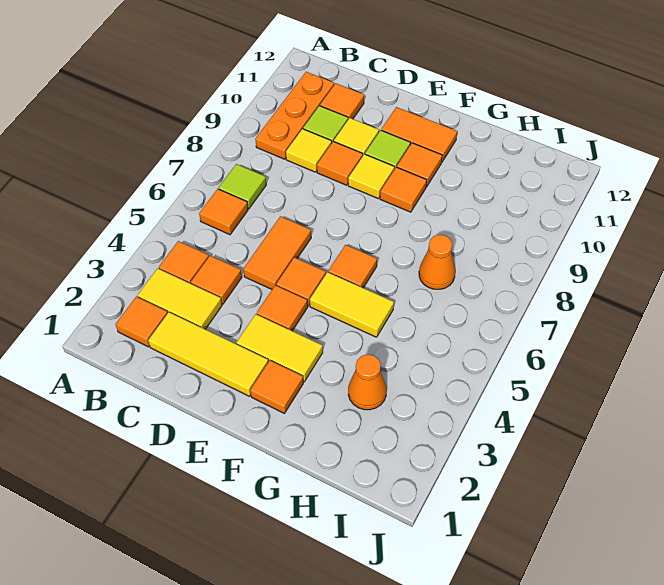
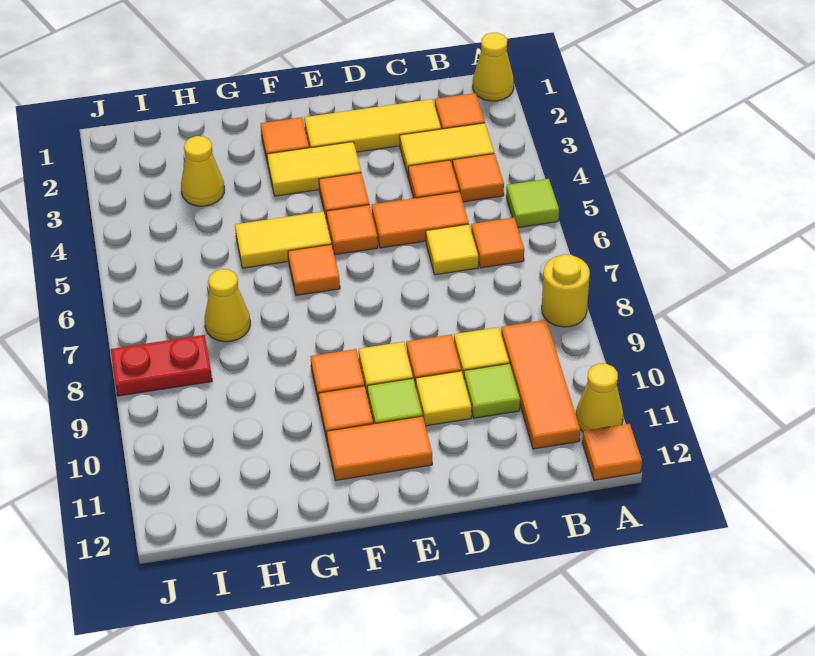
none -> yellow cone A1 level 1
none -> yellow round brick A8 level 1
none -> yellow cone A11 level 1
lime tile B7 level 1 -> lime tile A5 level 1
orange plate B9:B11 level 1 -> orange tile B9:B11 level 1
none -> yellow tile C6 level 1
orange tile C11 level 1 -> orange tile A12 level 1
orange tile D5:D6 level 1 -> orange tile C5:D5 level 1
orange cone H3 level 1 -> yellow cone H3 level 1
orange cone H7 level 1 -> yellow cone H7 level 1
none -> red plate I8:J8 level 1

